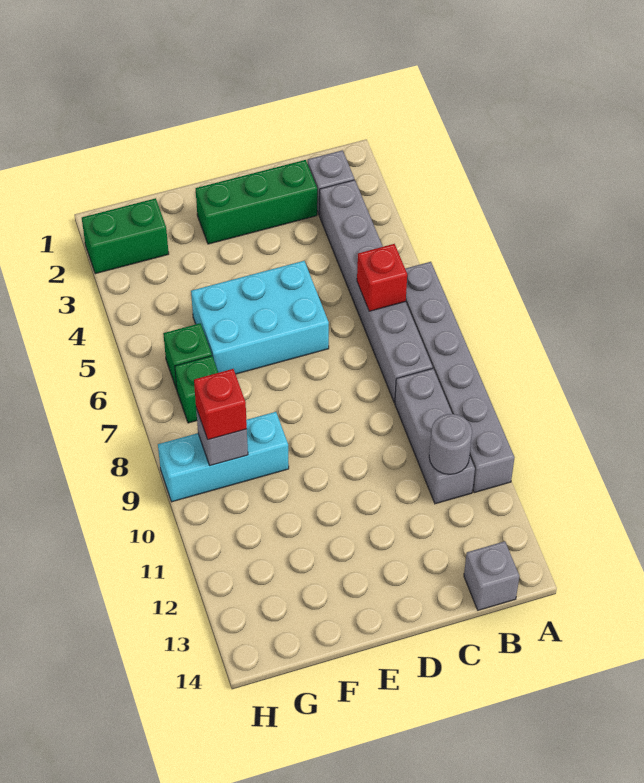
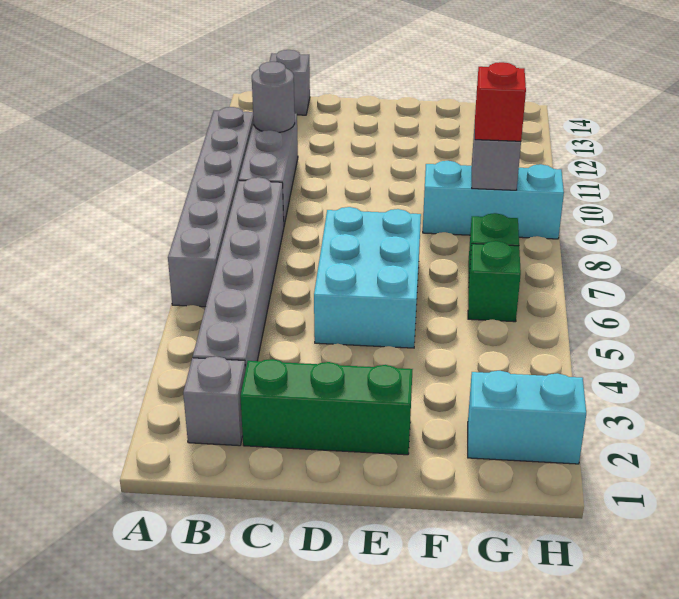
red brick B6 level 2 -> none
cyan brick D5:F6 level 1 -> cyan brick D5:E7 level 1
green brick G2:H2 level 1 -> cyan brick G2:H2 level 1

